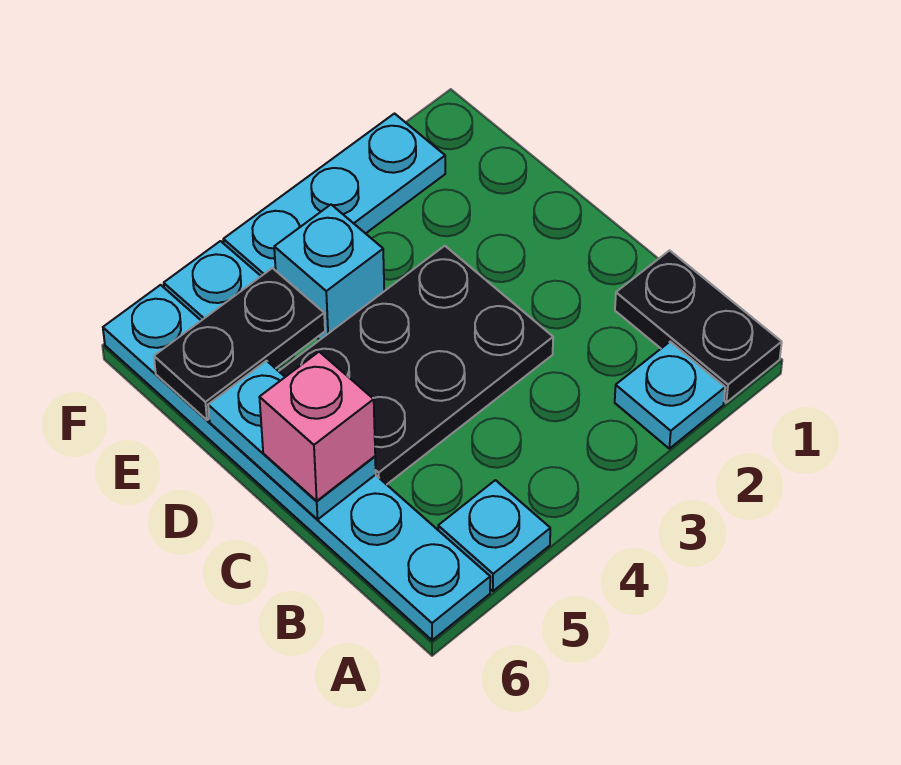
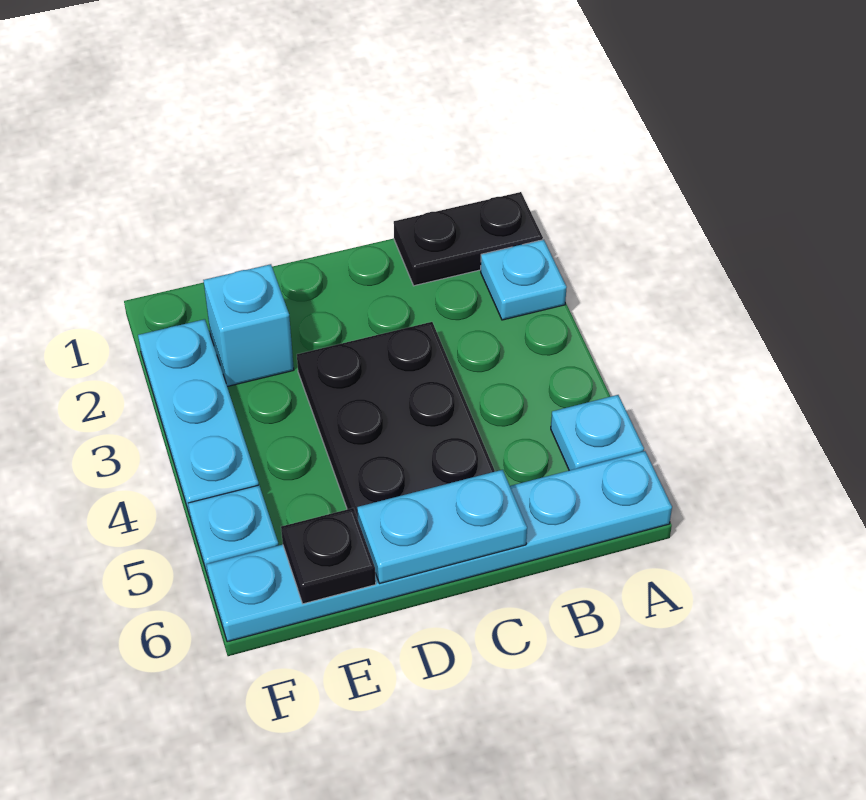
pink brick C6 level 3 -> none
cyan brick E4 level 1 -> cyan brick E2 level 1
black plate E5:E6 level 2 -> black plate E6 level 2

